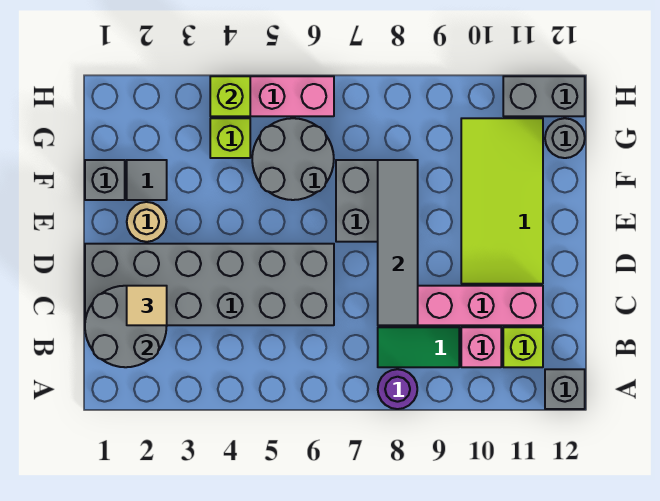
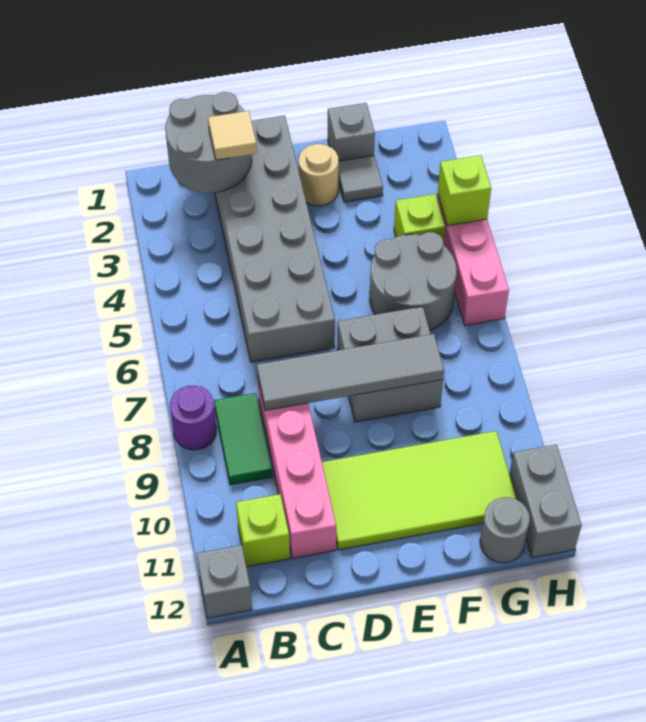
pink brick B10 level 1 -> none

